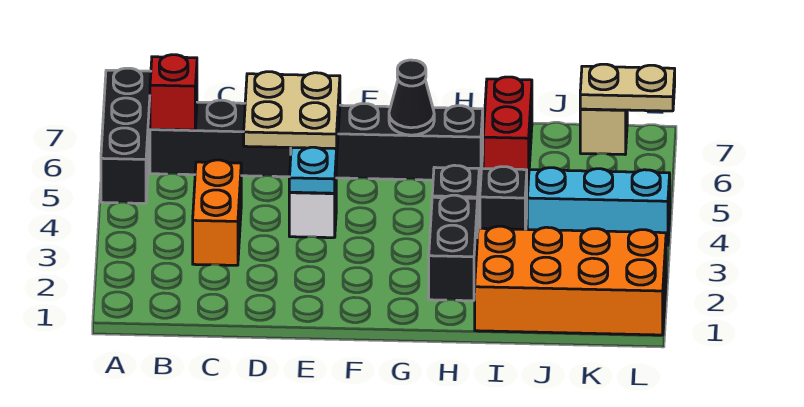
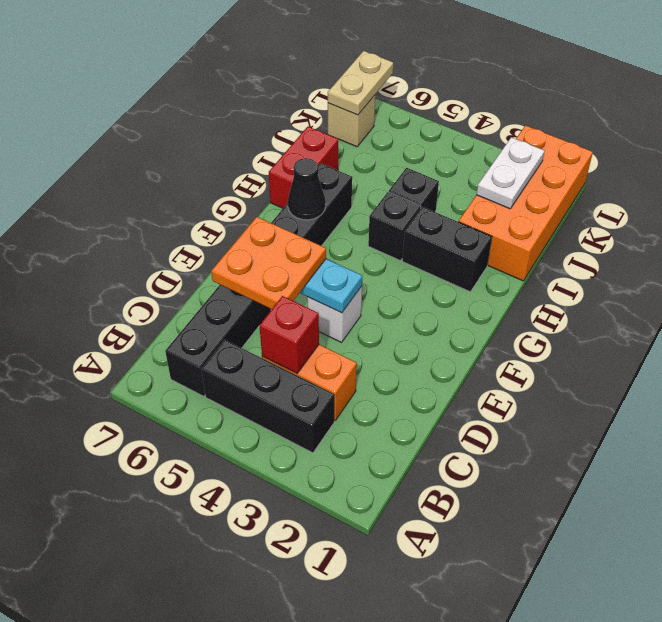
black brick A5:A7 level 1 -> black brick B3:B5 level 1
red brick B6 level 2 -> red brick C4 level 2
tan plate D5:E6 level 3 -> orange plate D5:E6 level 3
red brick I6:I7 level 1 -> red brick H7:I7 level 1
none -> white plate J2:K2 level 2
cyan brick J4:L4 level 1 -> none

